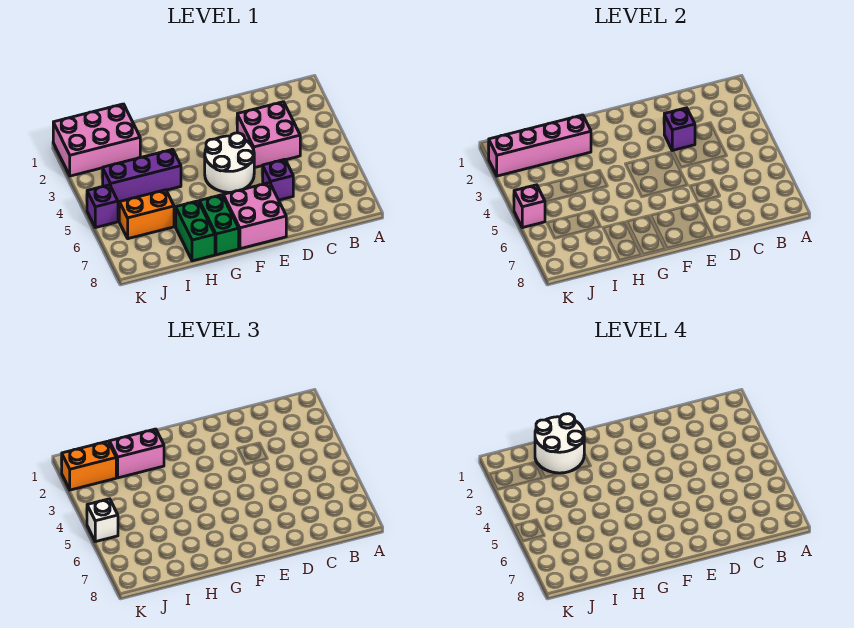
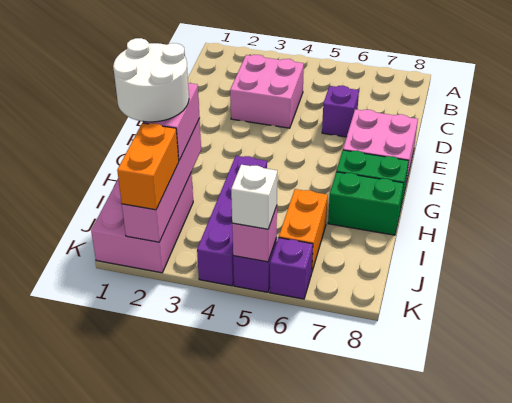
purple brick D3 level 2 -> purple brick K6 level 1
white round brick E4:F5 level 1 -> none
purple brick H4:J4 level 1 -> purple brick H4:K4 level 1

